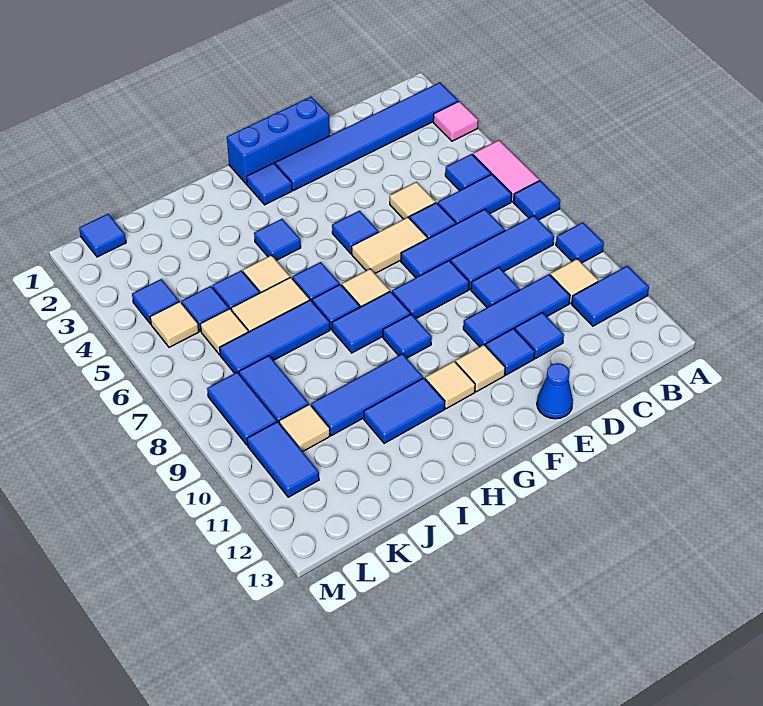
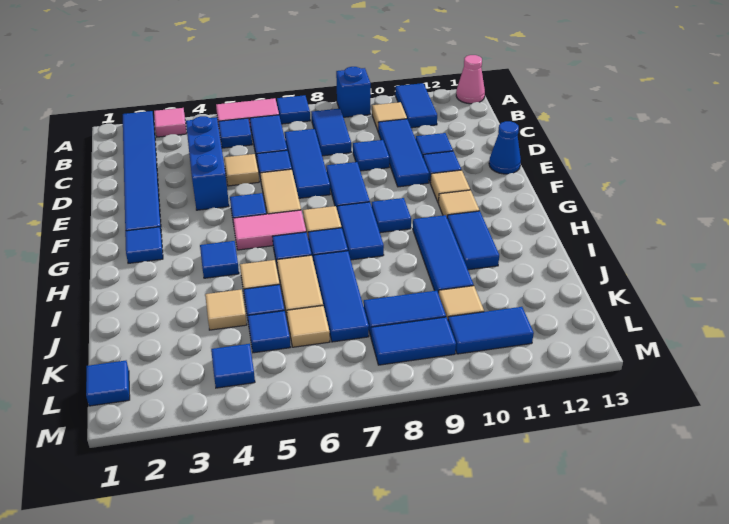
blue tile A9 level 1 -> blue brick A9 level 1
none -> pink cone A13 level 1
blue tile B8:D8 level 1 -> blue tile B8:C8 level 1
blue brick E1:G1 level 1 -> blue brick C4:E4 level 1
none -> pink tile G5:G6 level 1
tan tile L5 level 1 -> tan tile J4 level 1

